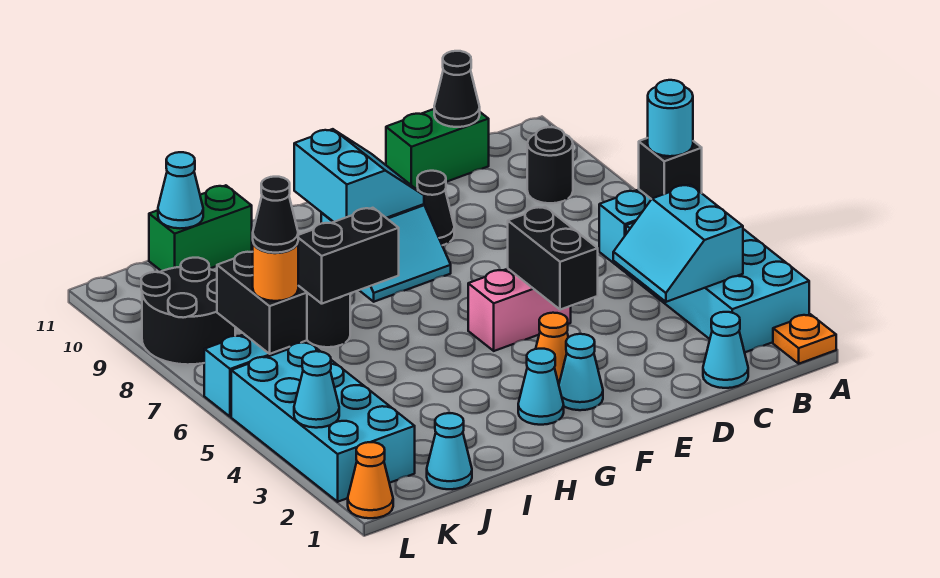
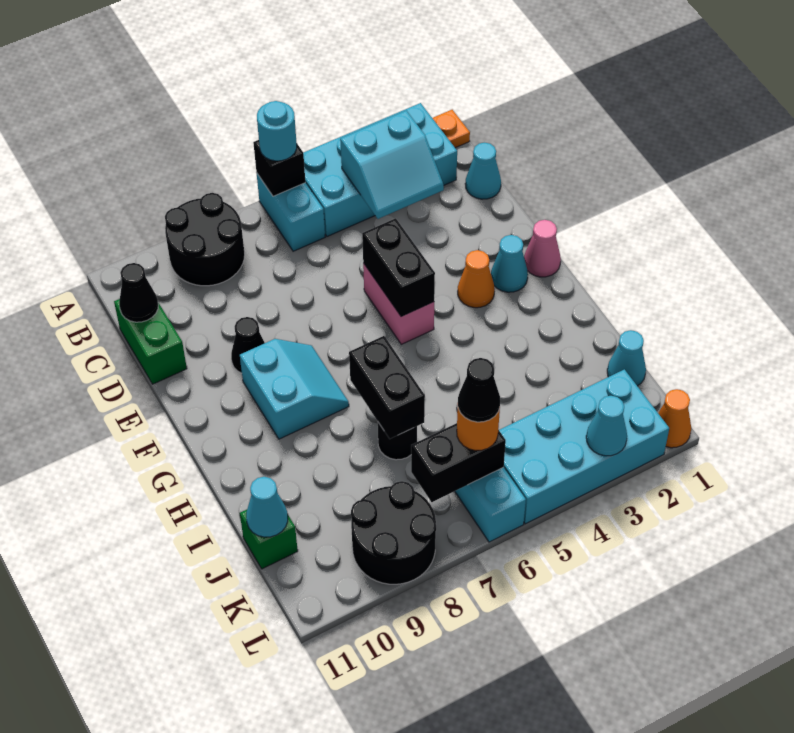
black round brick B9 level 1 -> black round brick A8:B9 level 1
black brick E4:E5 level 2 -> black brick E5:F5 level 2
none -> pink cone F1 level 1
cyan slope F9:G10 level 2 top G -> none
cyan cone G2 level 1 -> none
green brick I11:J11 level 1 -> green brick J11 level 1

